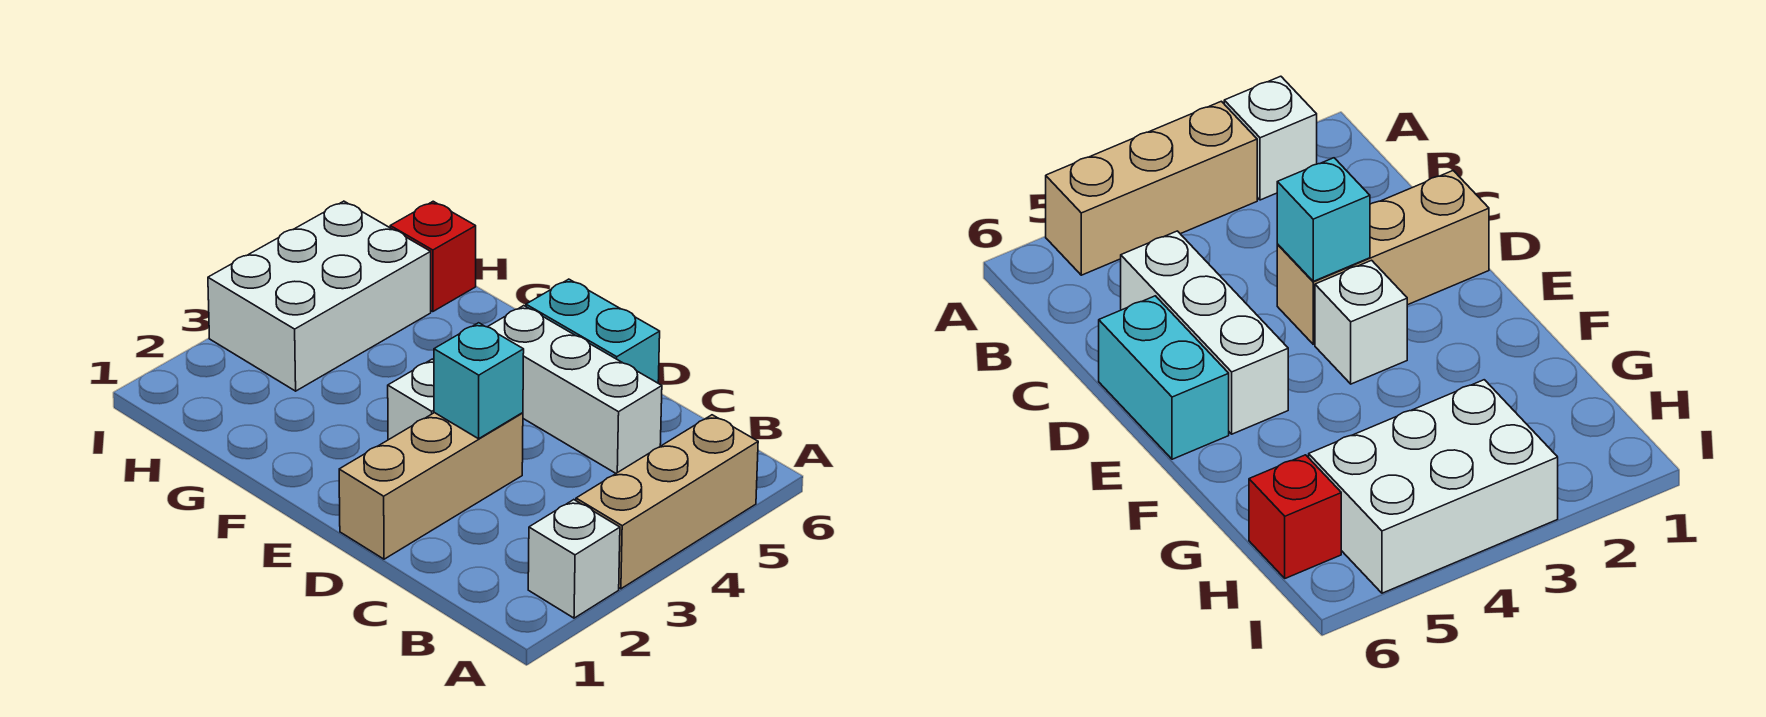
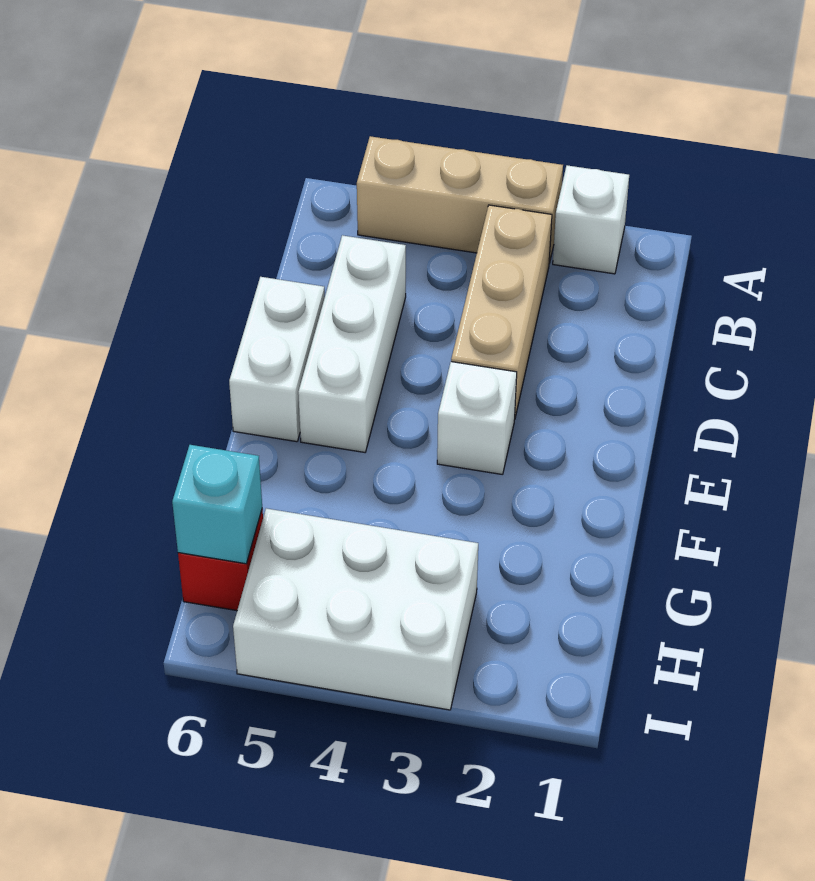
tan brick D1:D3 level 1 -> tan brick B3:D3 level 1
cyan brick D3 level 2 -> cyan brick H6 level 2
cyan brick D6:E6 level 1 -> white brick D6:E6 level 1

